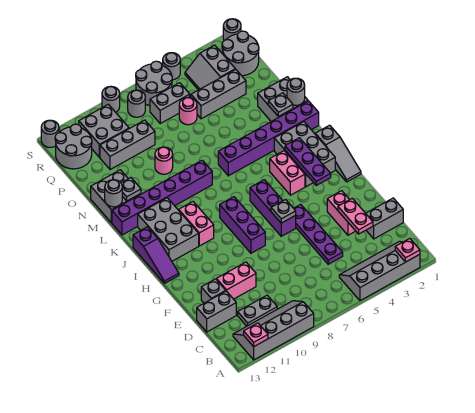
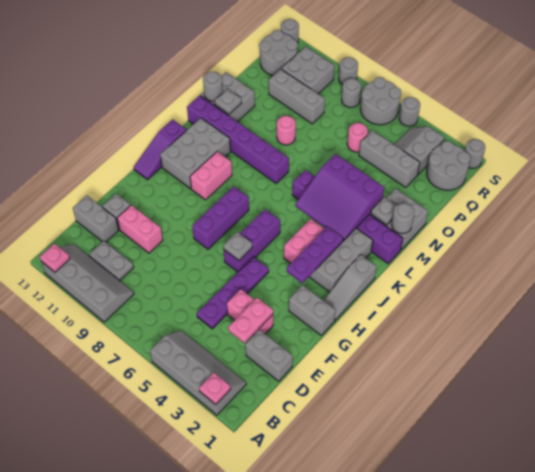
pink brick E3:F3 level 1 -> pink brick E3:E4 level 1
none -> purple slope K3:M5 level 2 top M
grey brick Q6:Q7 level 1 -> grey brick G1:G2 level 1

